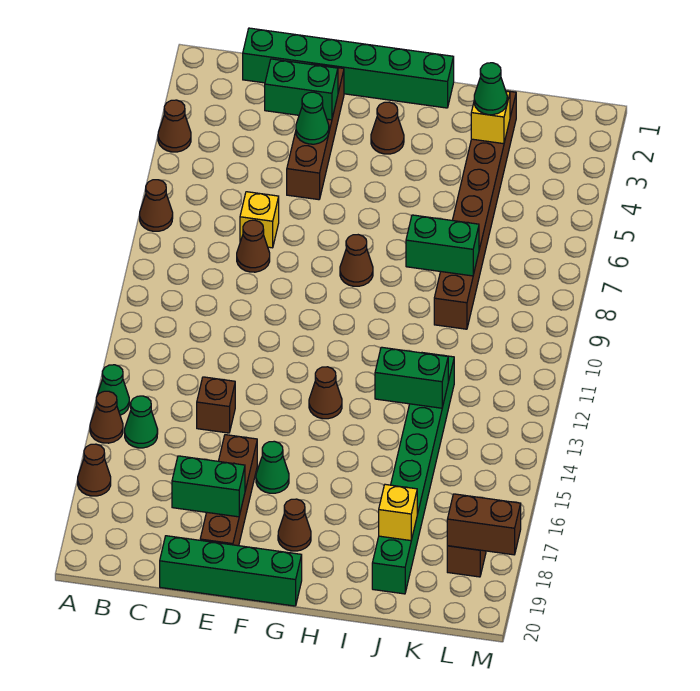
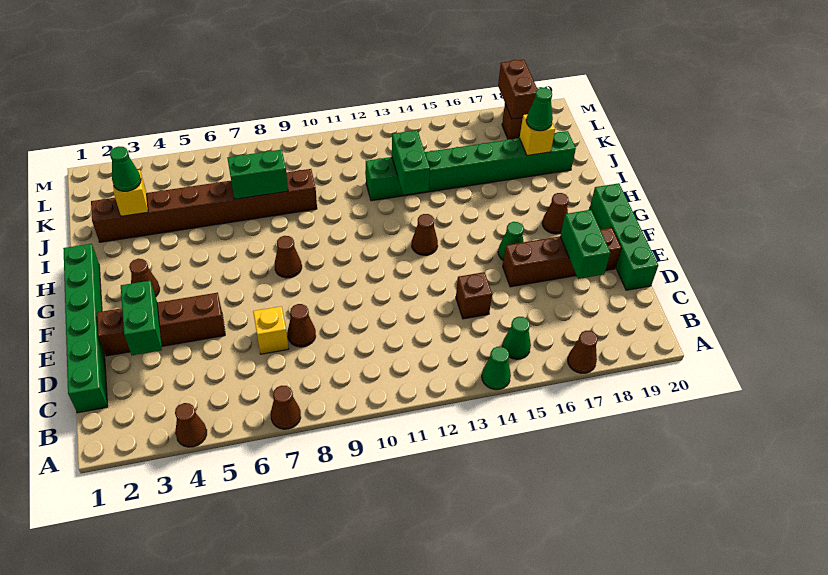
brown cone A15 level 1 -> none
green cone E4 level 2 -> green cone J18 level 3
green brick I8:J8 level 2 -> green brick J7:J8 level 2

